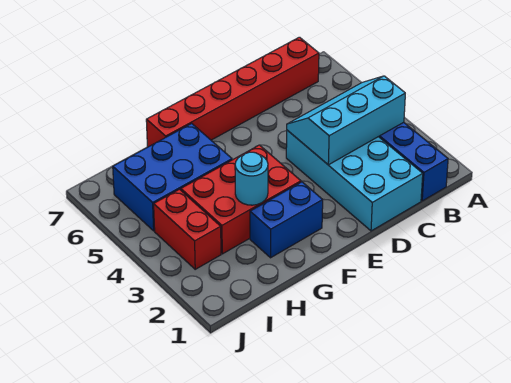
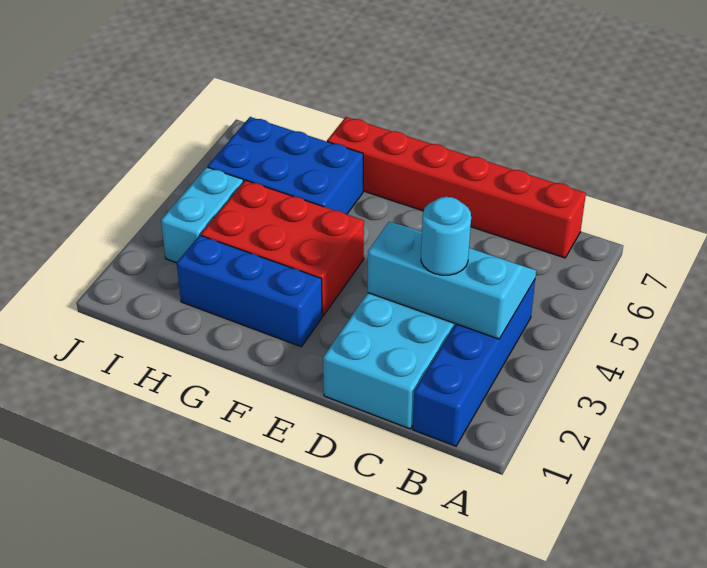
blue brick F2:G2 level 1 -> blue brick F2:H2 level 1
cyan round brick G3 level 2 -> cyan round brick C3 level 3
red brick I3:I4 level 1 -> cyan brick I3:I4 level 1

